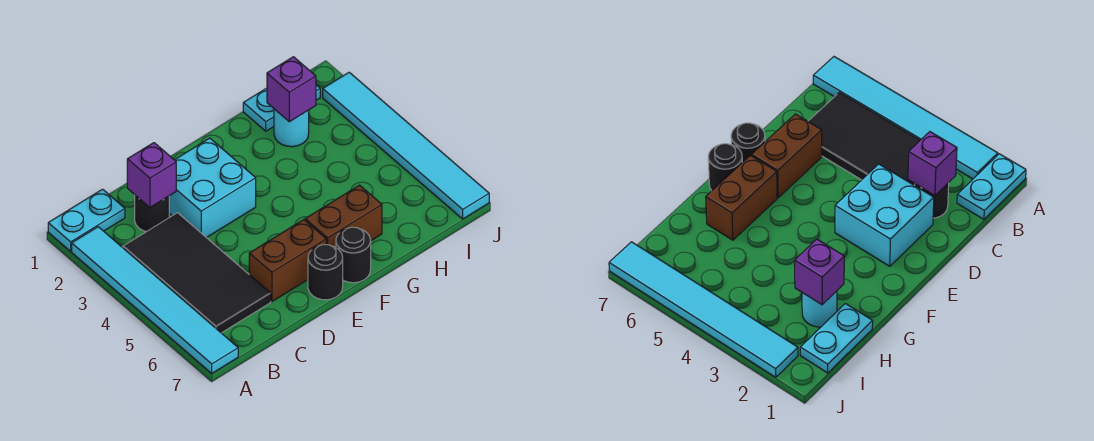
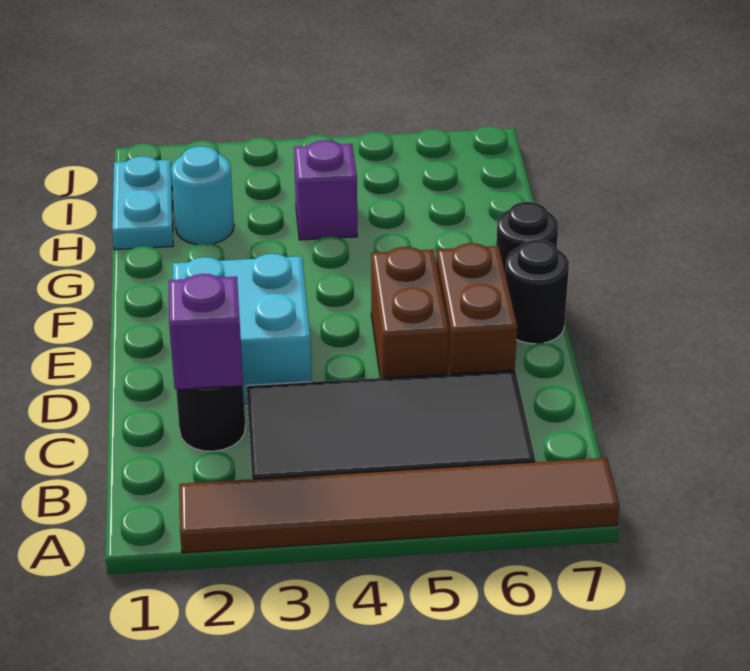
cyan plate A1:B1 level 1 -> none
cyan tile A2:A7 level 1 -> brown tile A2:A7 level 1
brown brick F6:G6 level 1 -> brown brick D5:E5 level 1
purple brick H2 level 2 -> purple brick H4 level 1
cyan tile J2:J7 level 1 -> none

